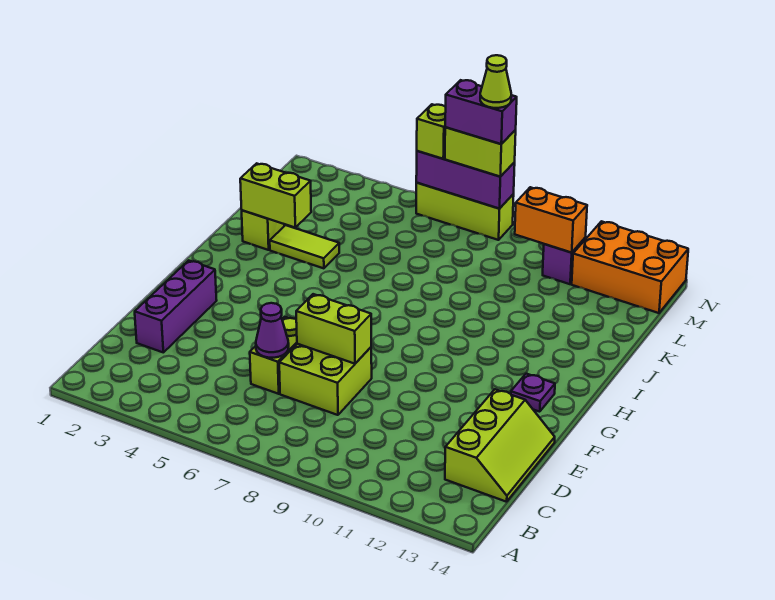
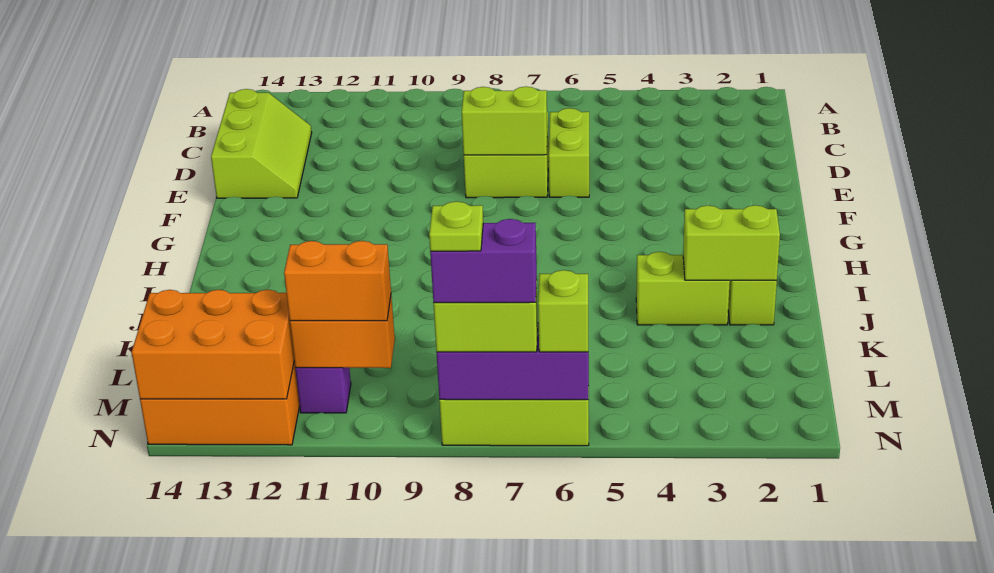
lime slope C13:E14 level 1 top 13 -> lime slope C13:E14 level 1 top 14
purple brick D2:F2 level 1 -> none
purple cone D6 level 2 -> none
purple plate G13 level 1 -> none
lime tile J3:J4 level 1 -> lime brick J3:J4 level 1
none -> orange brick M10:M11 level 3
none -> orange brick M12:N14 level 2
lime cone N8 level 5 -> lime plate N8 level 5

